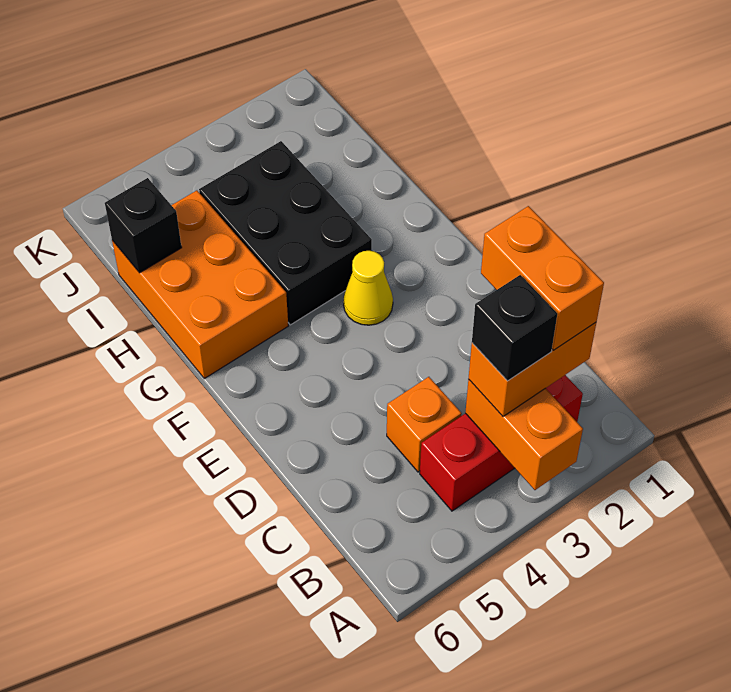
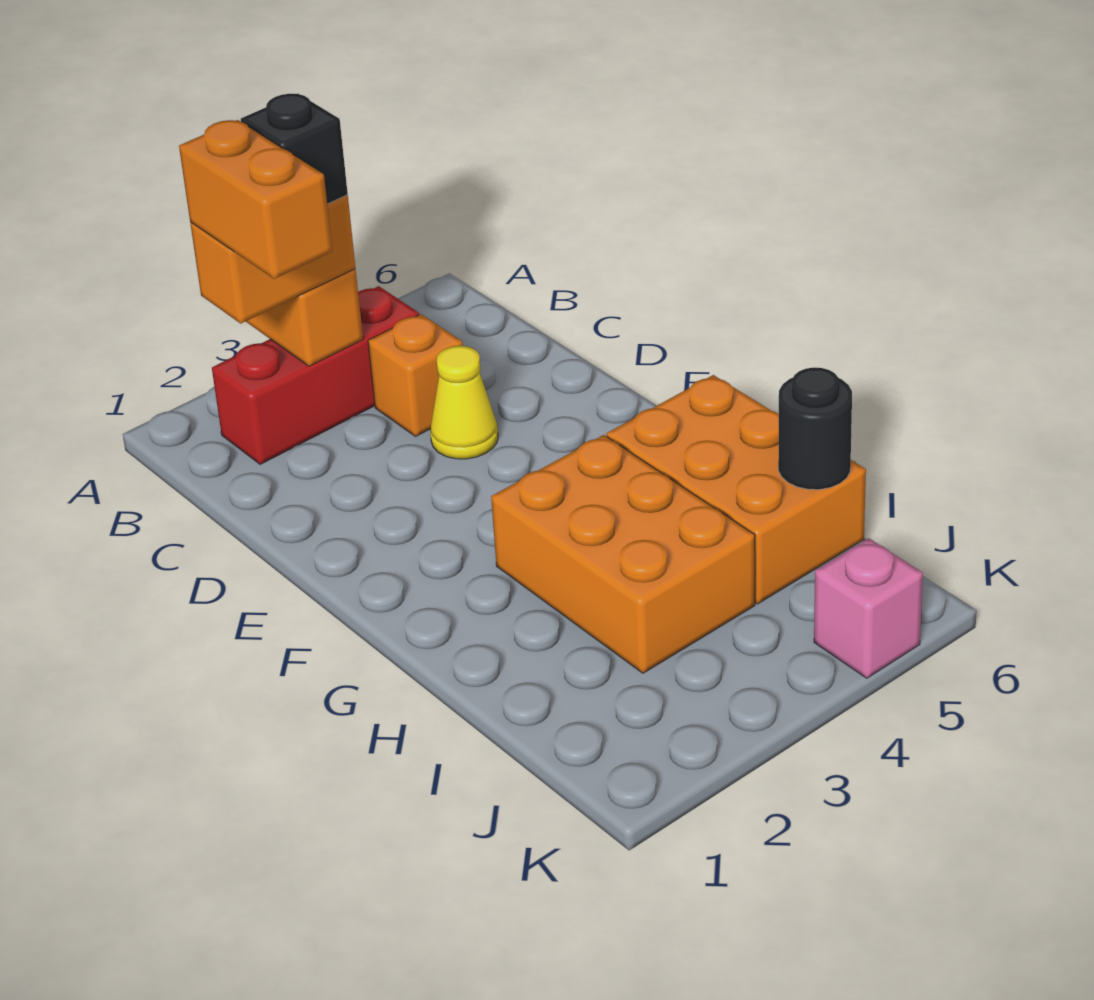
yellow cone F3 level 1 -> yellow cone D4 level 1
black brick G3:I4 level 1 -> orange brick G3:I4 level 1
black brick I6 level 2 -> black round brick I6 level 2
none -> pink brick K5 level 1

